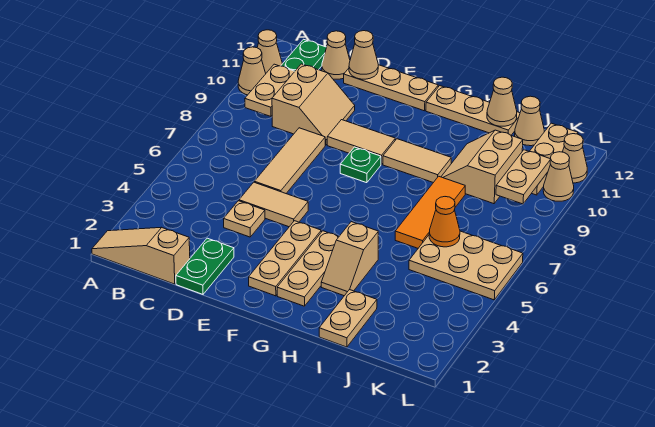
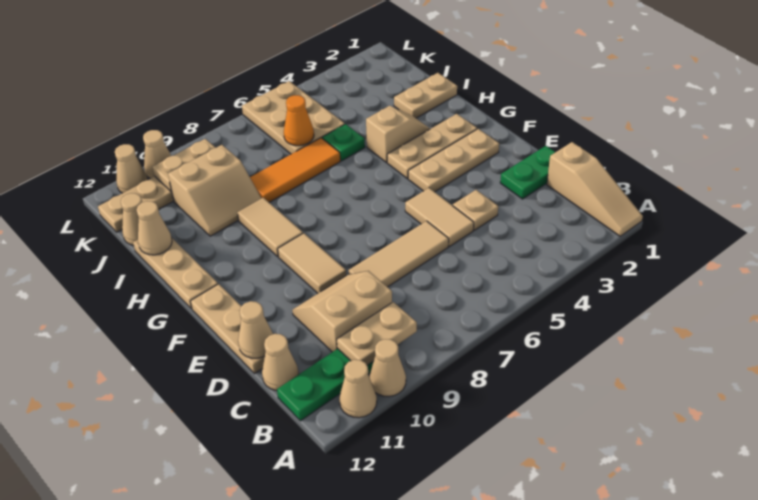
green plate F8 level 1 -> green plate I5 level 1

